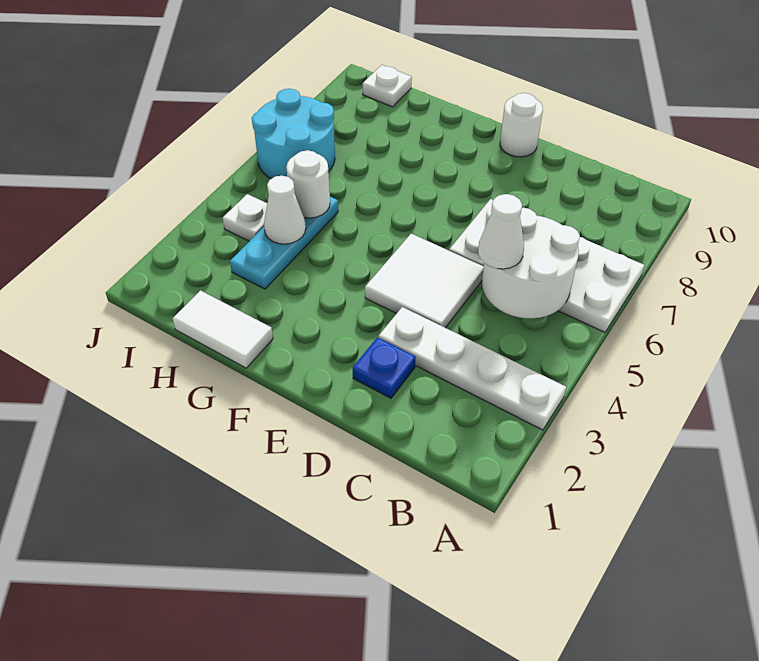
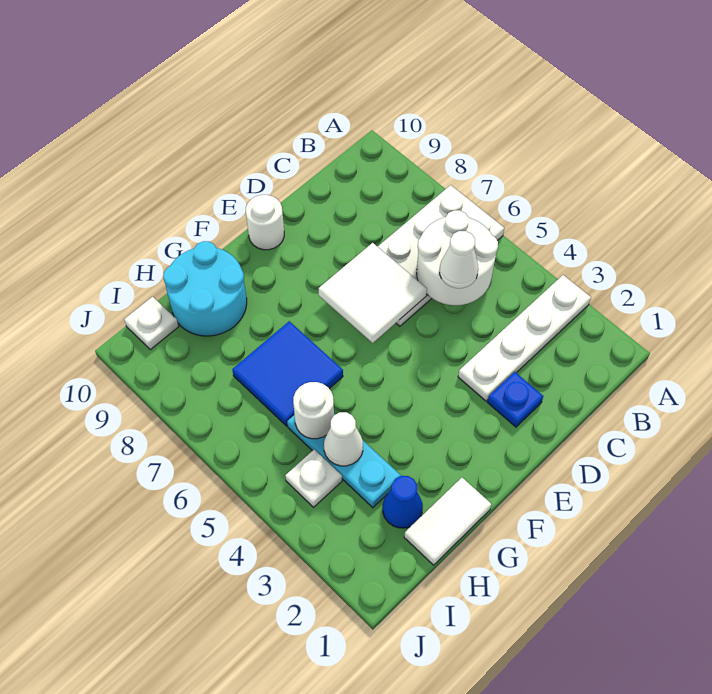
white tile D4:E5 level 1 -> white tile D6:E7 level 2
none -> blue tile G6:H7 level 1
none -> blue cone H2 level 1
cyan round brick I6:J7 level 1 -> cyan round brick G9:H10 level 1

